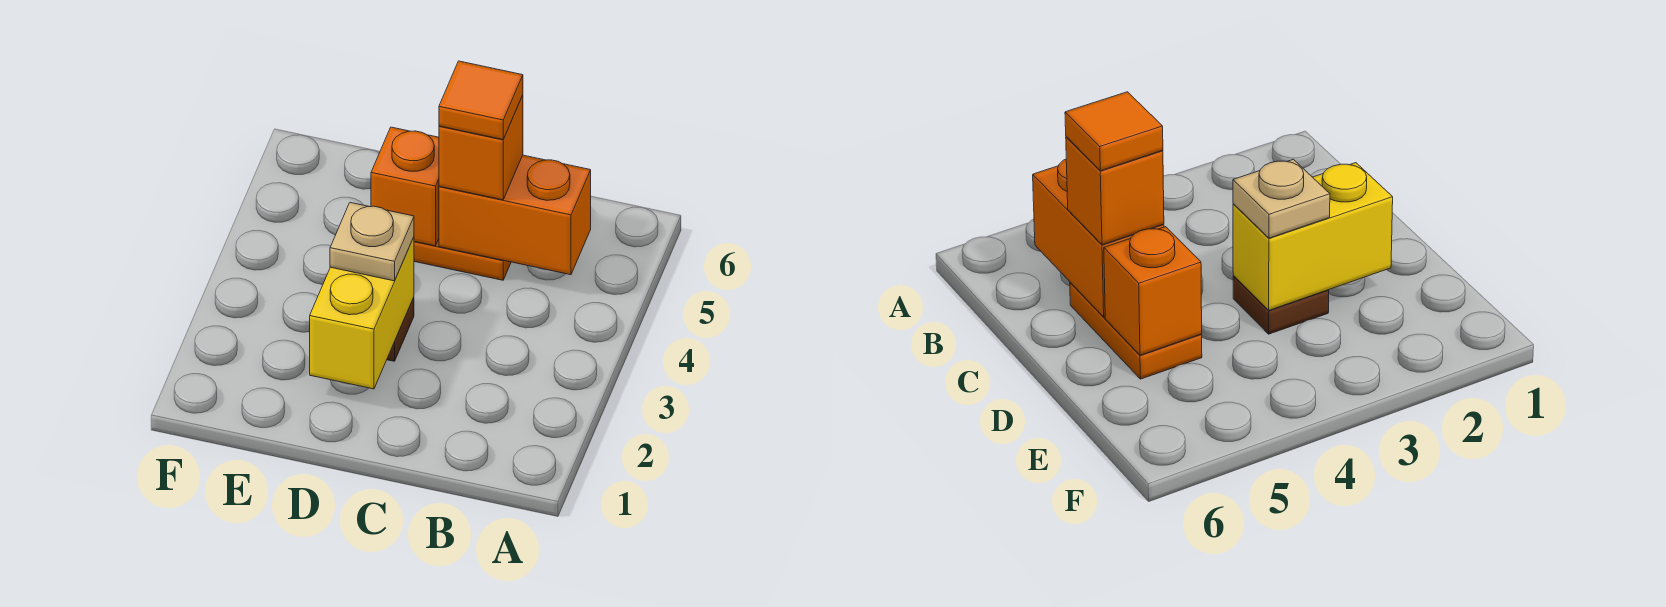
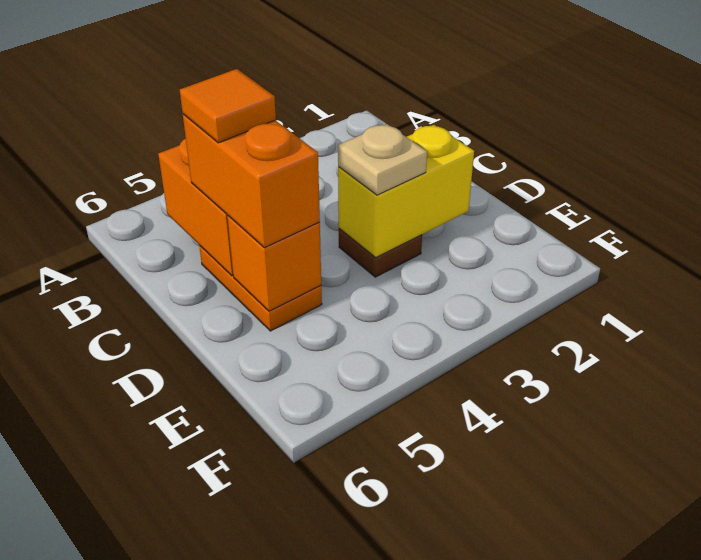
orange brick C5 level 3 -> orange brick C5:D5 level 3

